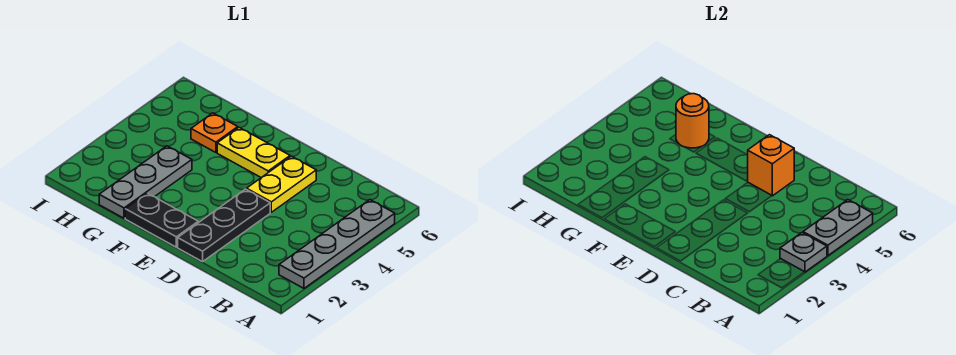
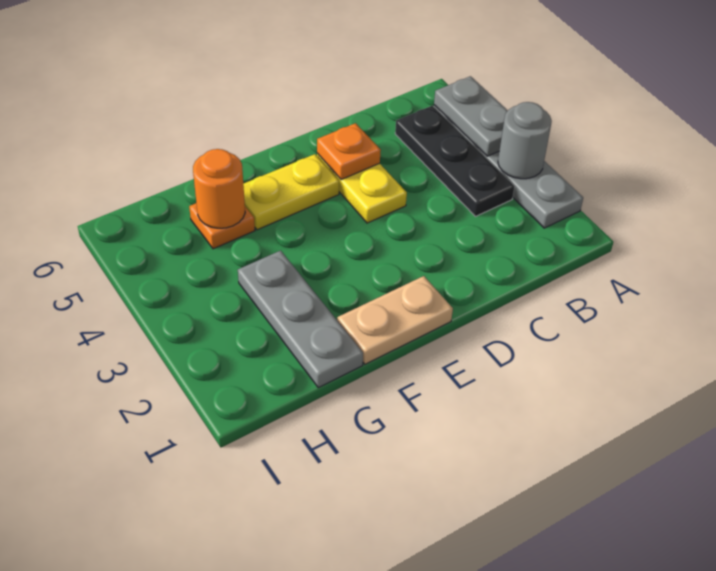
grey plate A3 level 2 -> grey round brick A3 level 2
black plate D1:D3 level 1 -> black plate B3:B5 level 1
orange brick D5 level 2 -> orange plate D5 level 2
black plate E1:F1 level 1 -> tan plate E1:F1 level 1

